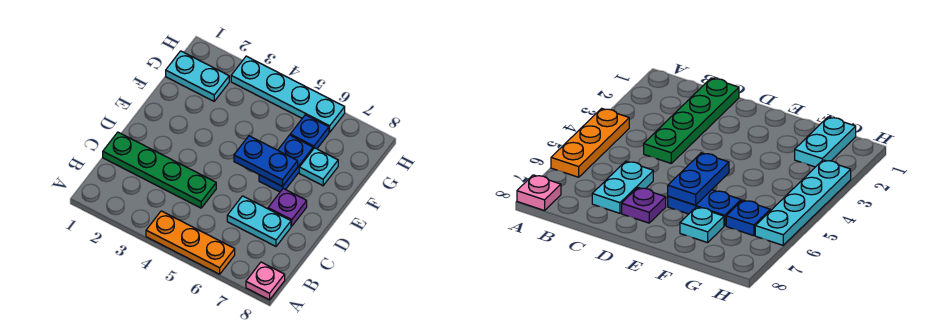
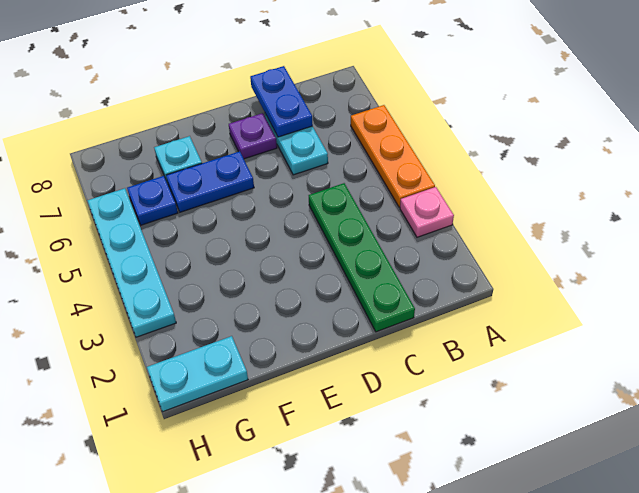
pink plate A8 level 1 -> pink plate A3 level 1
blue plate E5:E6 level 2 -> blue plate C7:C8 level 2
cyan plate G1:G2 level 1 -> cyan plate G1:H1 level 1

